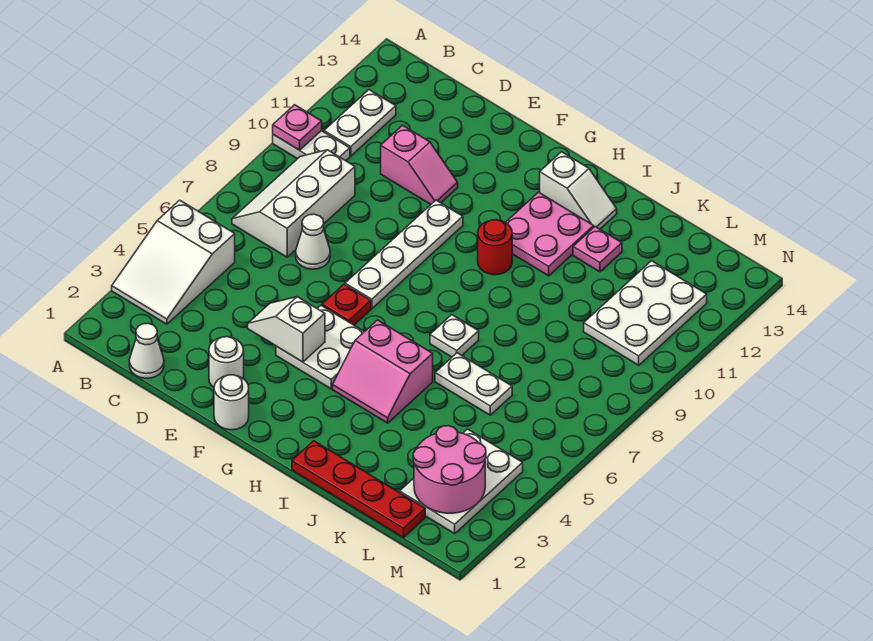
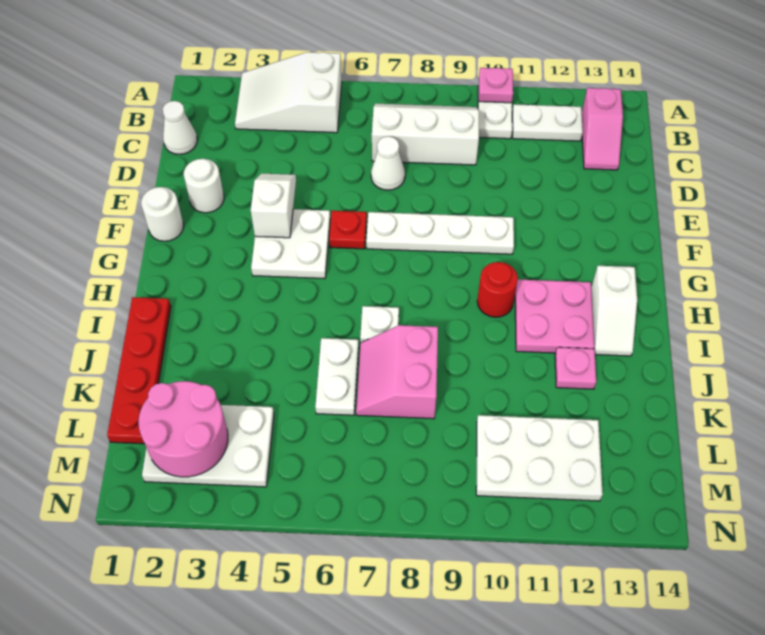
pink slope D11:E11 level 1 top D -> pink slope B13:C13 level 1 top B
pink slope H4:I5 level 1 top 5 -> pink slope J7:K8 level 1 top 8

